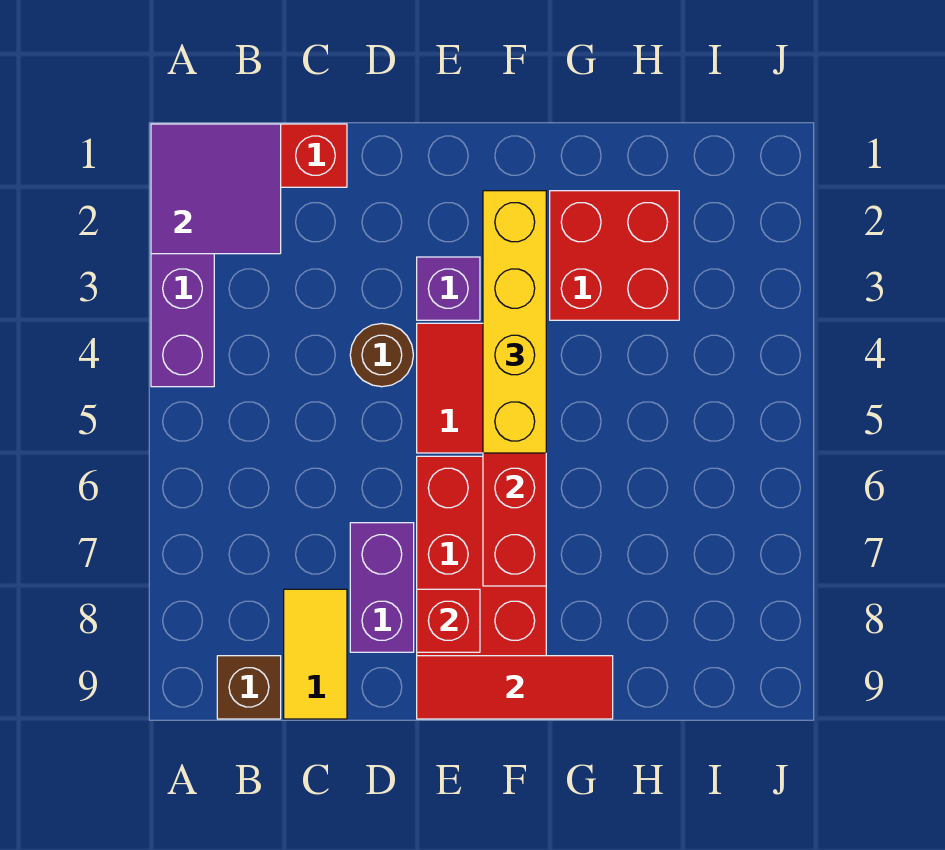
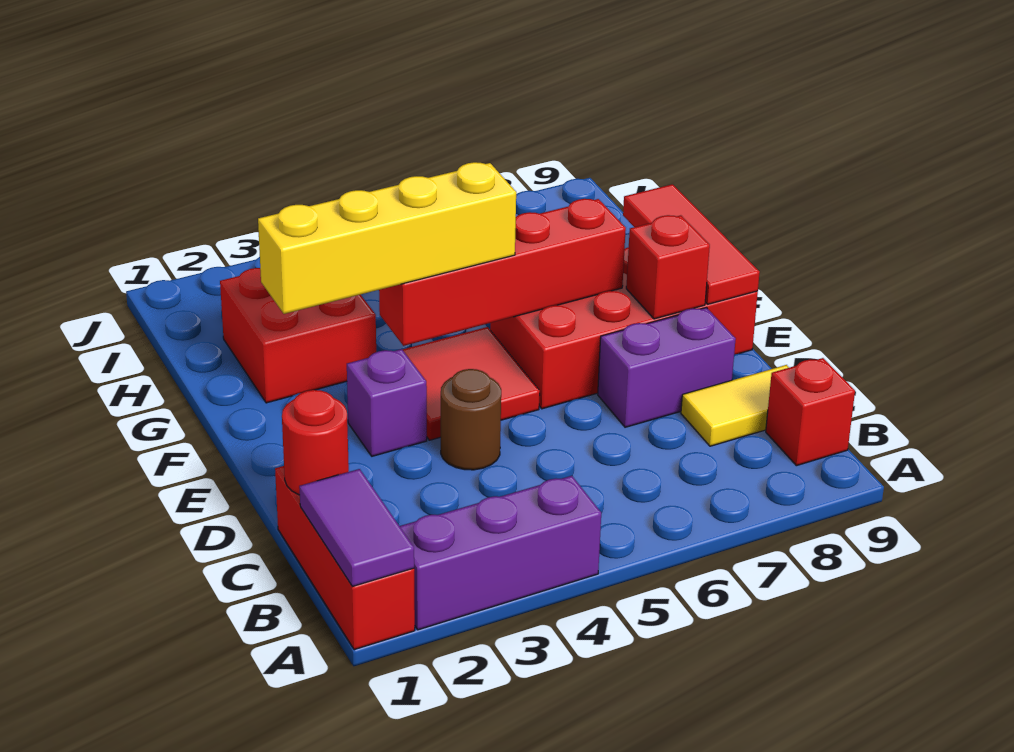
purple tile A1:B2 level 2 -> purple tile A1:B1 level 2
brown brick B9 level 1 -> red brick B9 level 1
none -> red round brick C1 level 2

